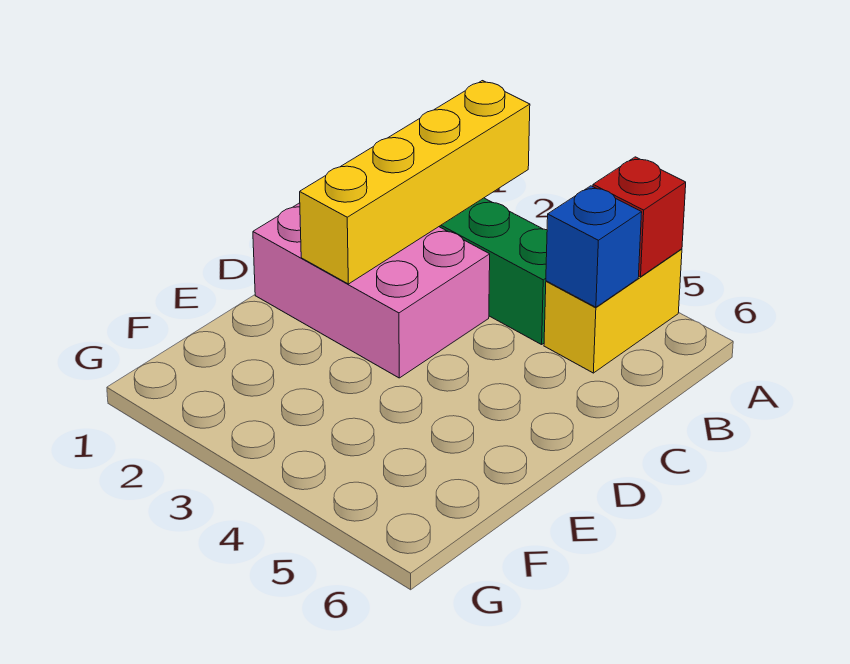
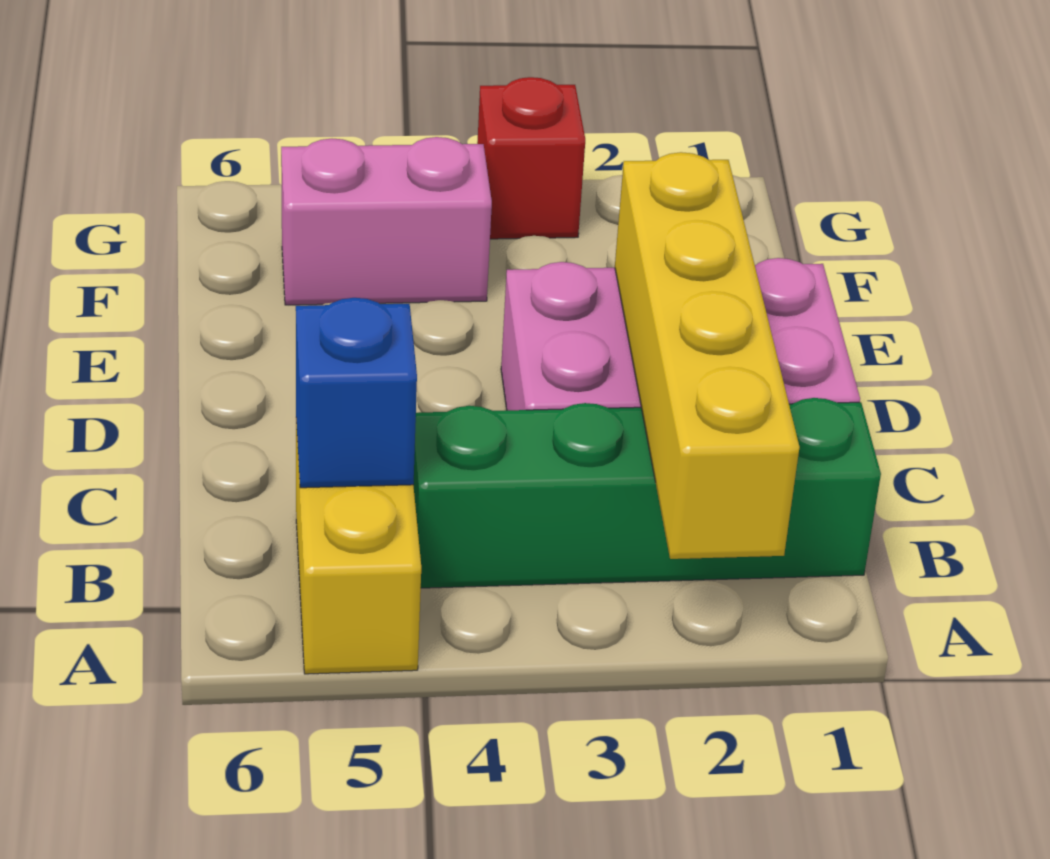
red brick A5 level 2 -> red brick G3 level 1
none -> pink brick F4:F5 level 1

